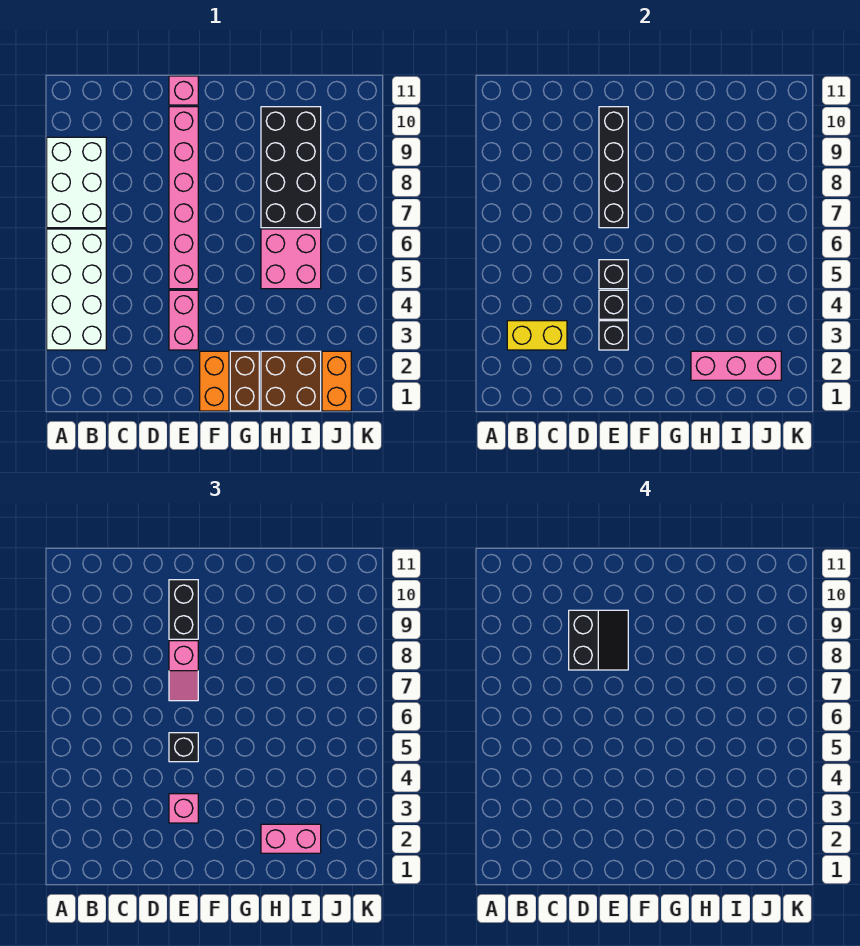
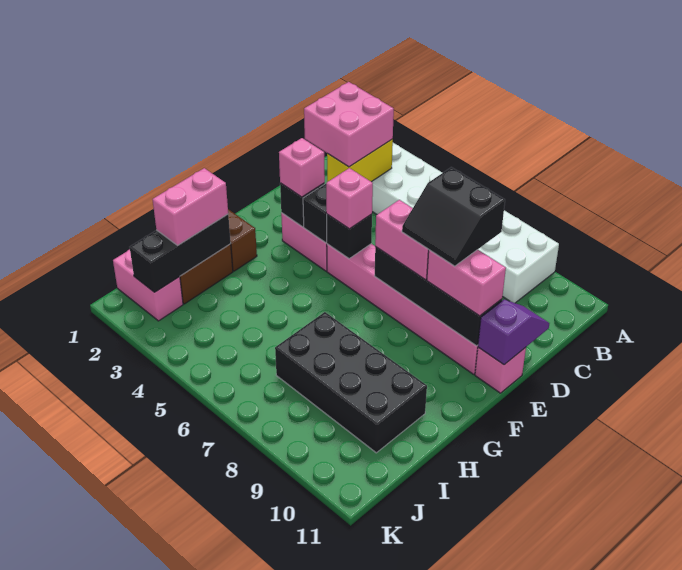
none -> purple slope D11:E11 level 2 top E
black brick E5 level 3 -> pink brick E5 level 3
pink slope E7:E8 level 3 top 8 -> pink brick E7:E8 level 3
black brick E9:E10 level 3 -> pink brick E9:E10 level 3
orange brick F1:F2 level 1 -> none
pink brick H2:J2 level 2 -> black brick H2:J2 level 2
pink brick H5:I6 level 1 -> pink brick B2:C3 level 3
orange brick J1:J2 level 1 -> pink brick J1:J2 level 1

